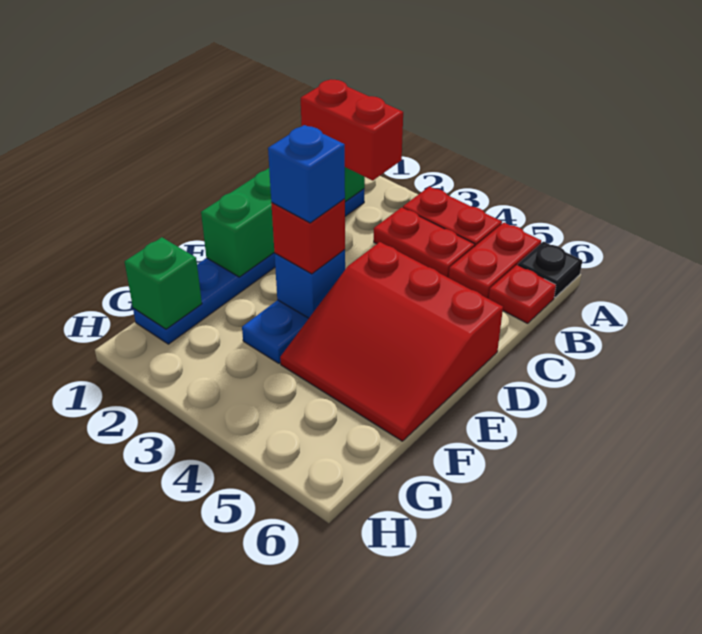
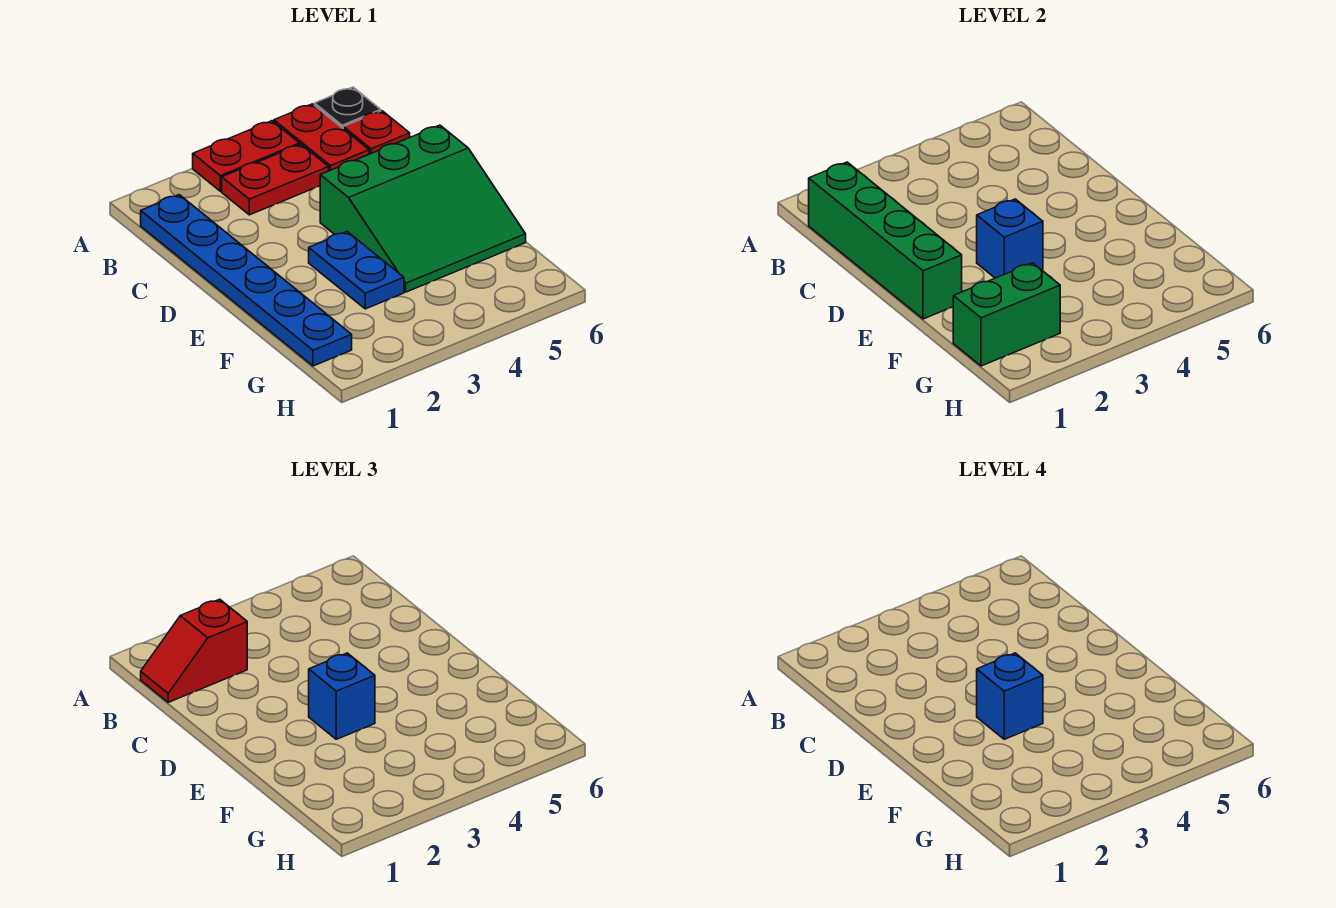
red brick B1:B2 level 3 -> red slope B1:B2 level 3 top 2
red slope D4:F6 level 1 top D -> green slope D4:F6 level 1 top D
red brick E3 level 3 -> blue brick E3 level 3
green brick G1 level 2 -> green brick G1:G2 level 2

